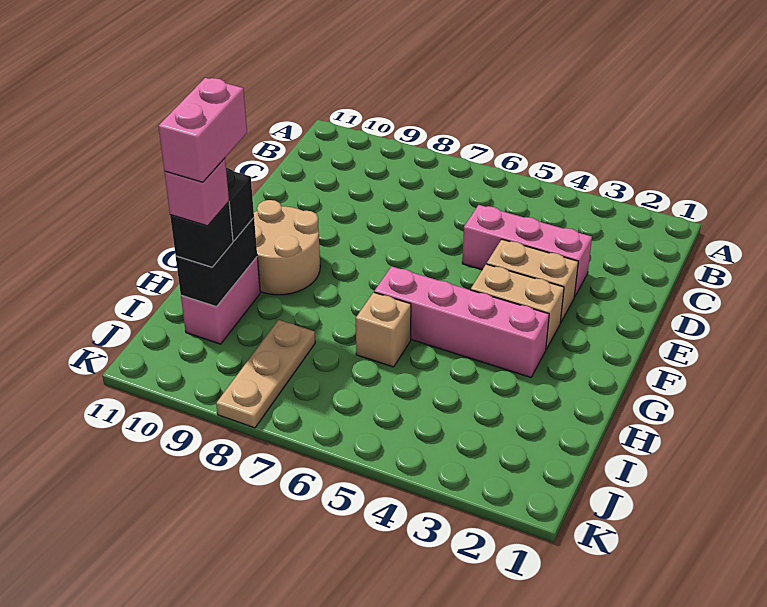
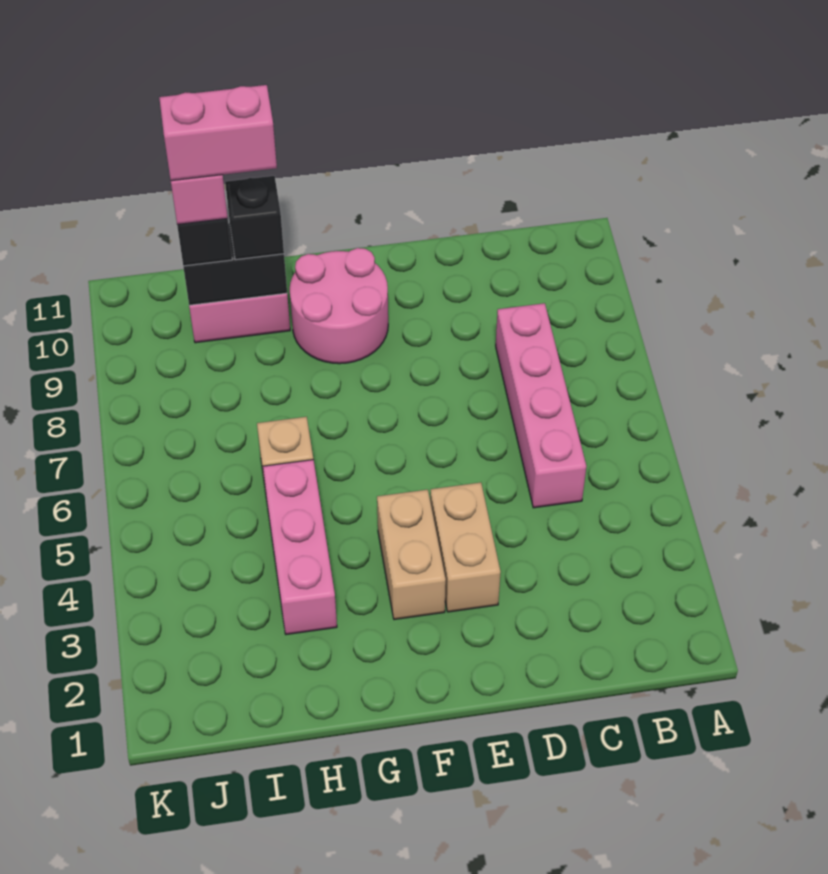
pink brick D3:D5 level 1 -> pink brick H3:H5 level 1
tan round brick F9:G10 level 1 -> pink round brick F9:G10 level 1
pink brick G3:G6 level 1 -> pink brick C5:C8 level 1
tan plate I8:K8 level 1 -> none

